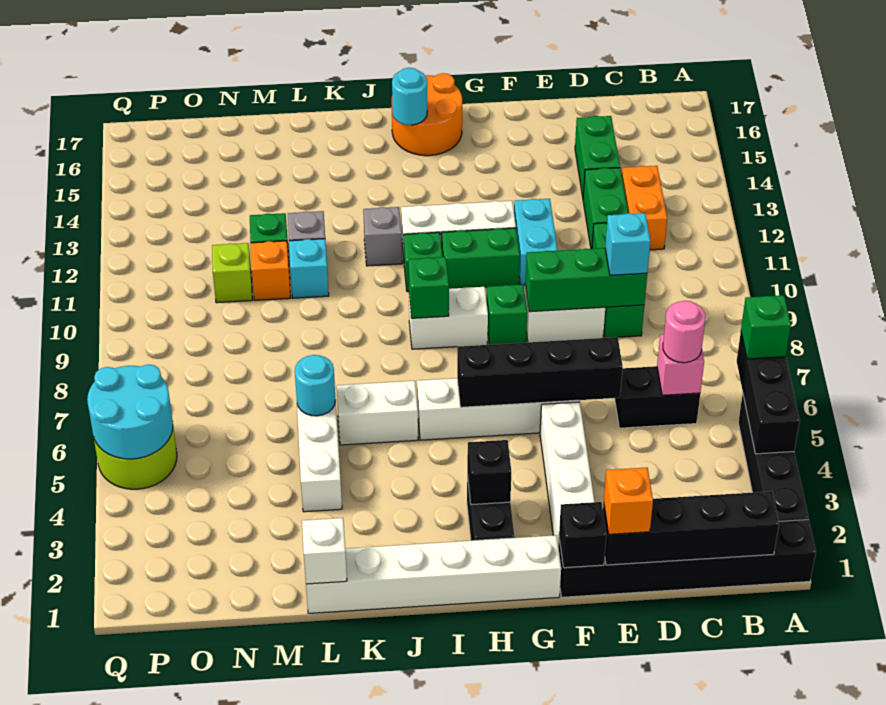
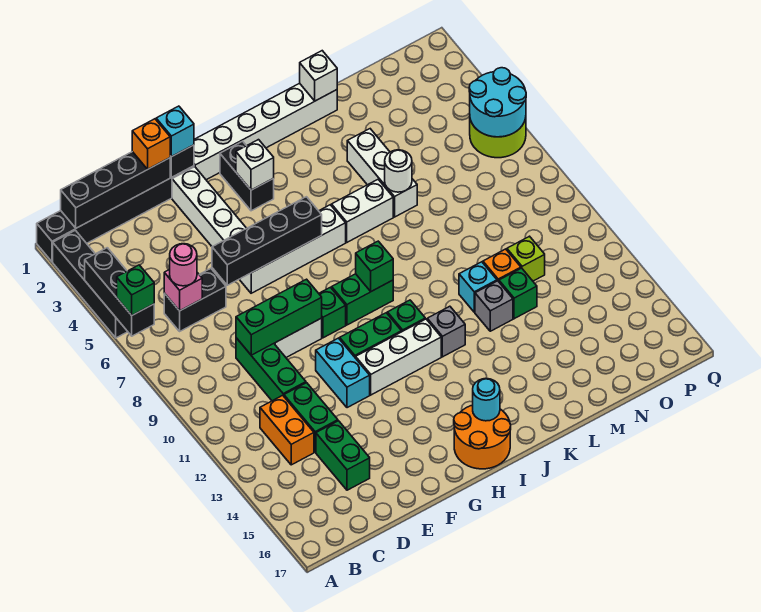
cyan brick D9 level 3 -> cyan brick F1 level 3
black brick H3 level 2 -> white brick H3 level 2
white brick H9:I9 level 1 -> green brick H9:I9 level 1
cyan round brick L6 level 2 -> white round brick L6 level 2

